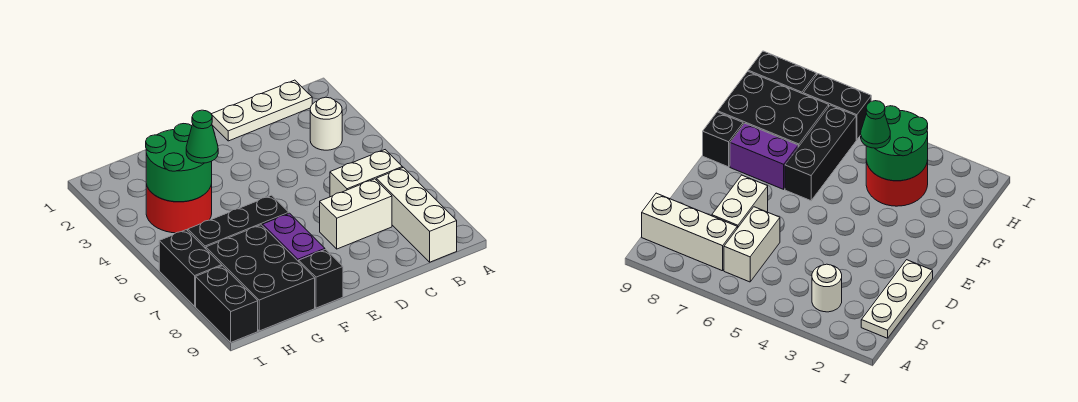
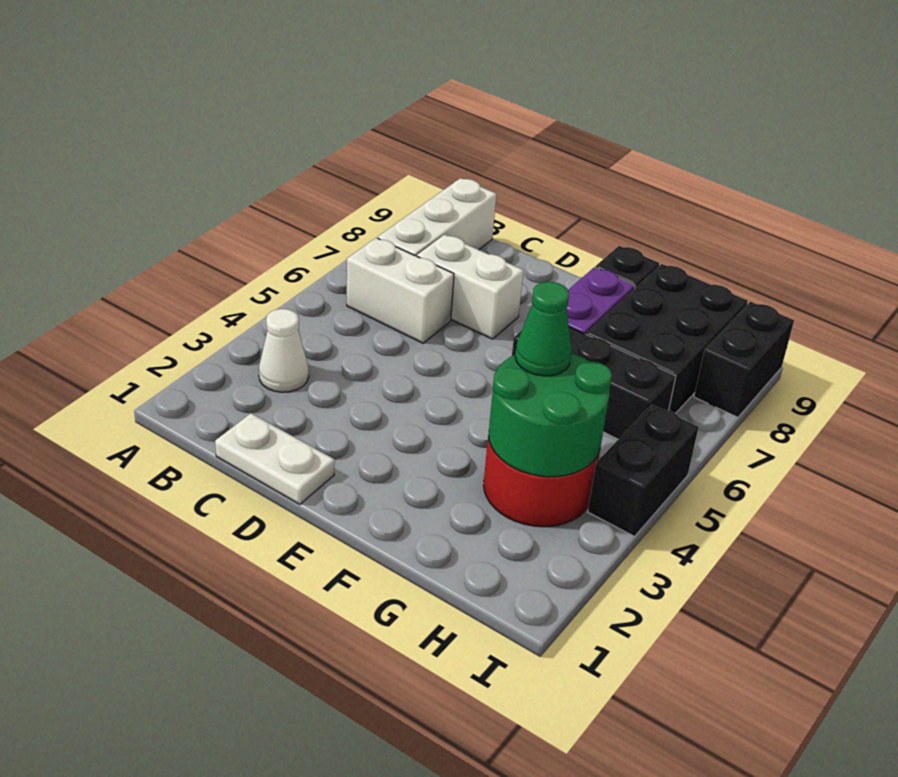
white plate B1:D1 level 1 -> white plate C1:D1 level 1
white round brick B3 level 1 -> white cone B3 level 1
black brick I6:I7 level 1 -> black brick I4:I5 level 1

